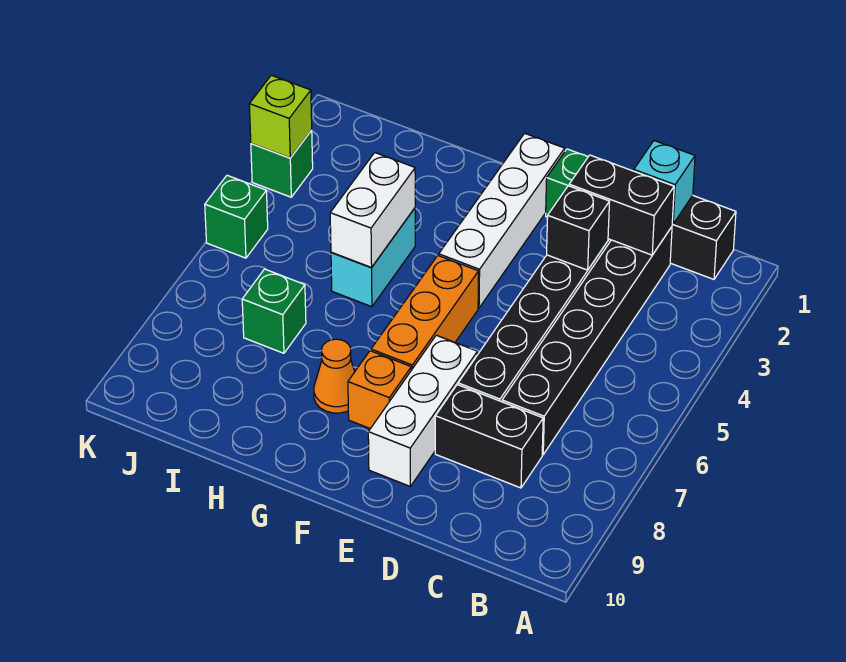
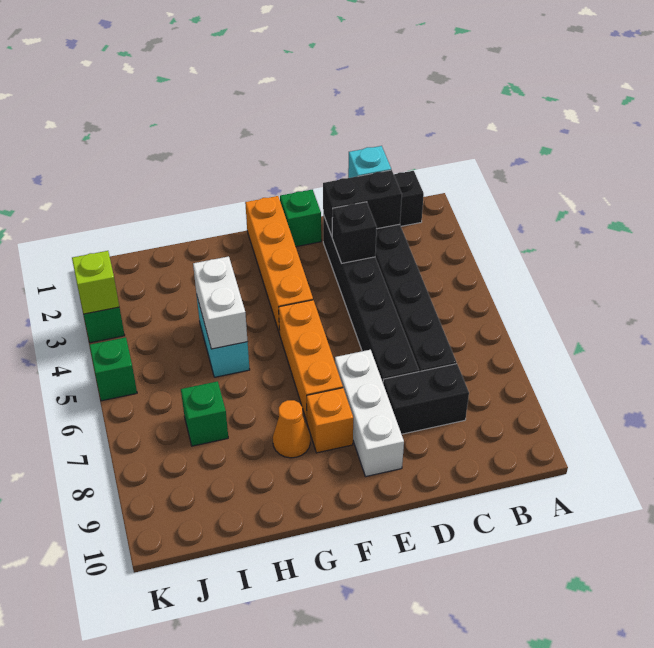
white brick F1:F4 level 1 -> orange brick F1:F4 level 1

